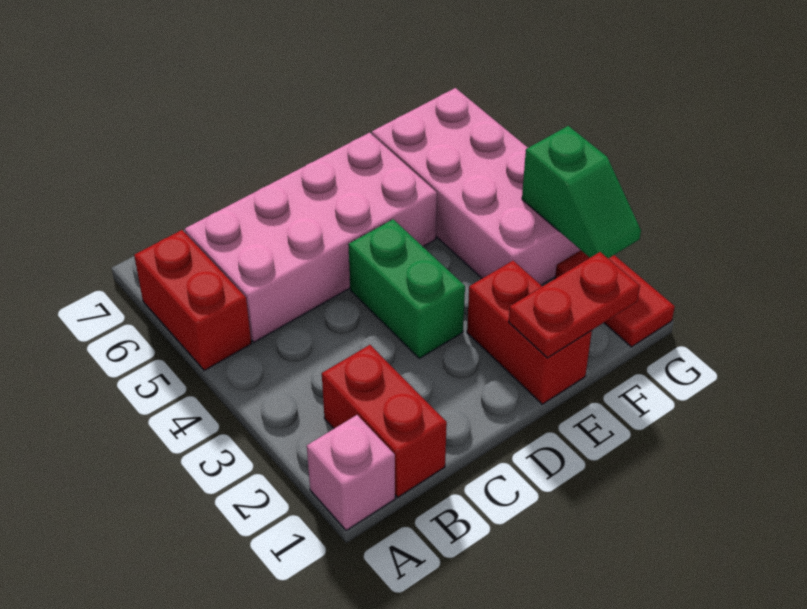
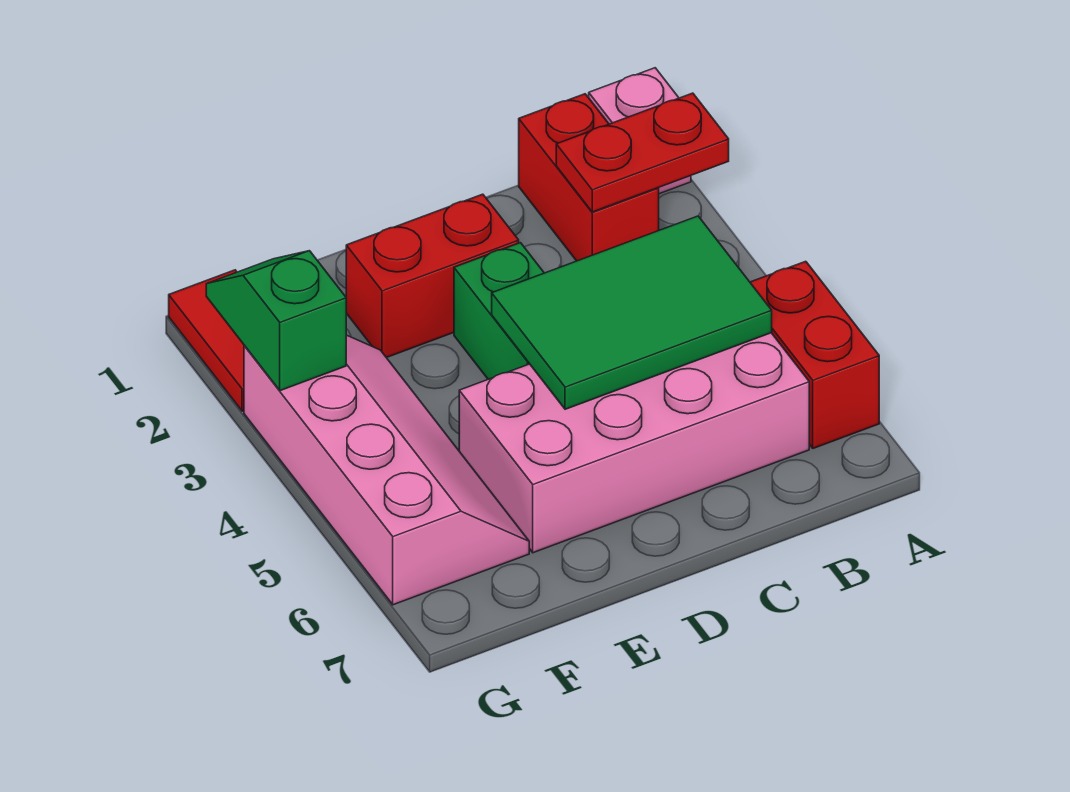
none -> green tile B4:D5 level 2
red brick E1:E2 level 1 -> red brick D2:E2 level 1
red plate E1:F1 level 2 -> red plate A2:B2 level 2
pink brick F3:G6 level 1 -> pink slope F3:G6 level 1 top G

